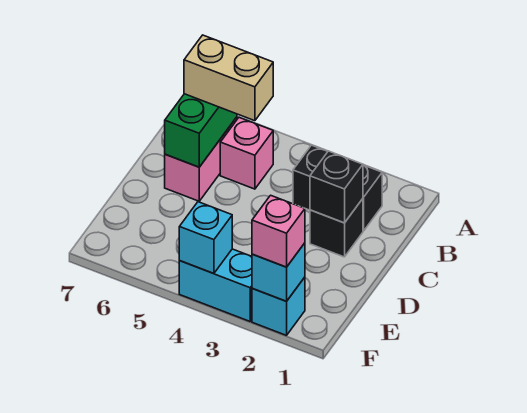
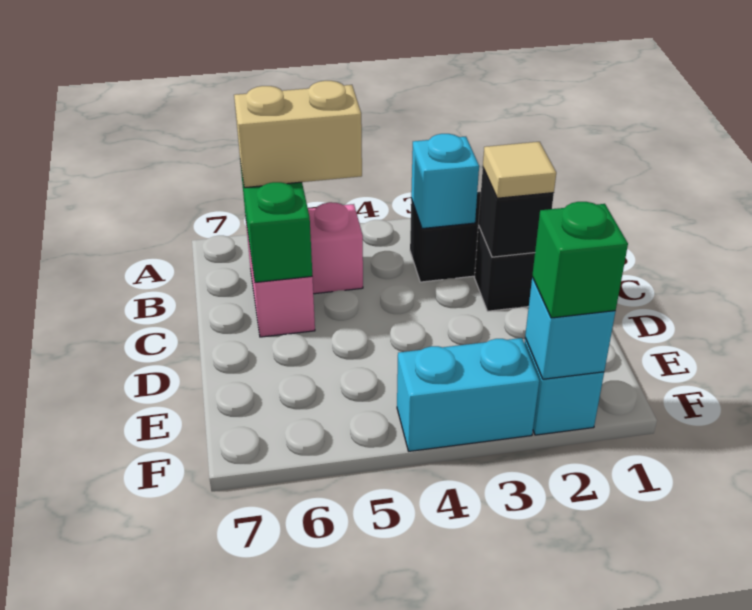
none -> tan tile C2 level 3
pink brick F2 level 3 -> green brick F2 level 3
cyan brick F4 level 2 -> cyan brick B3 level 2

